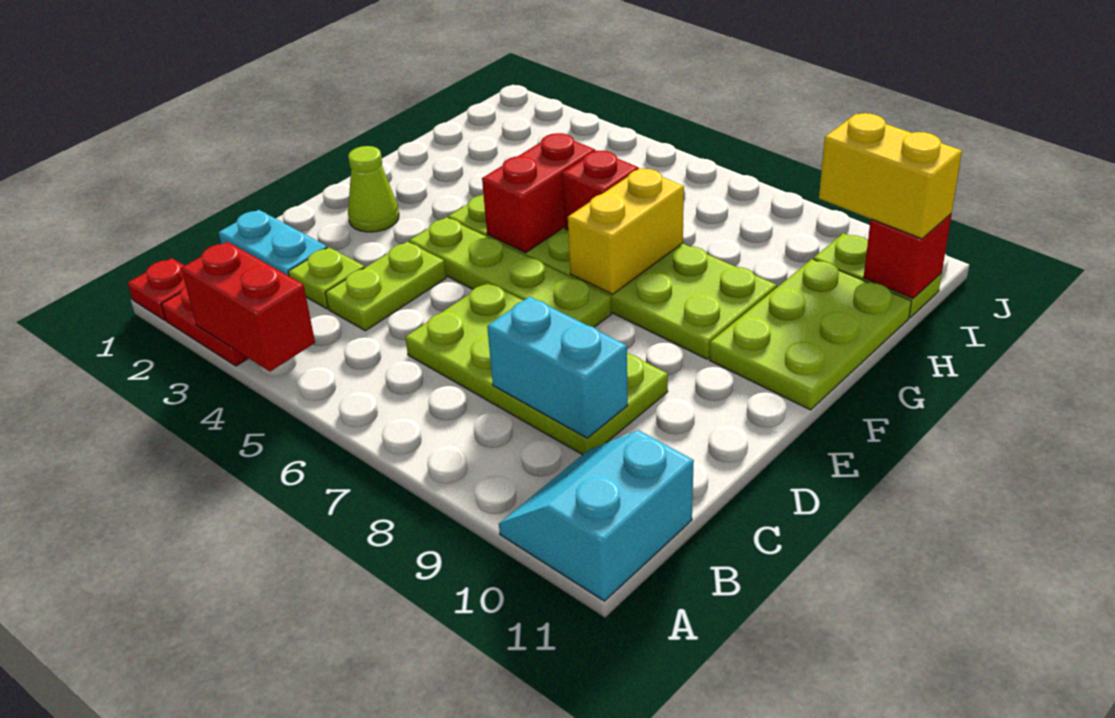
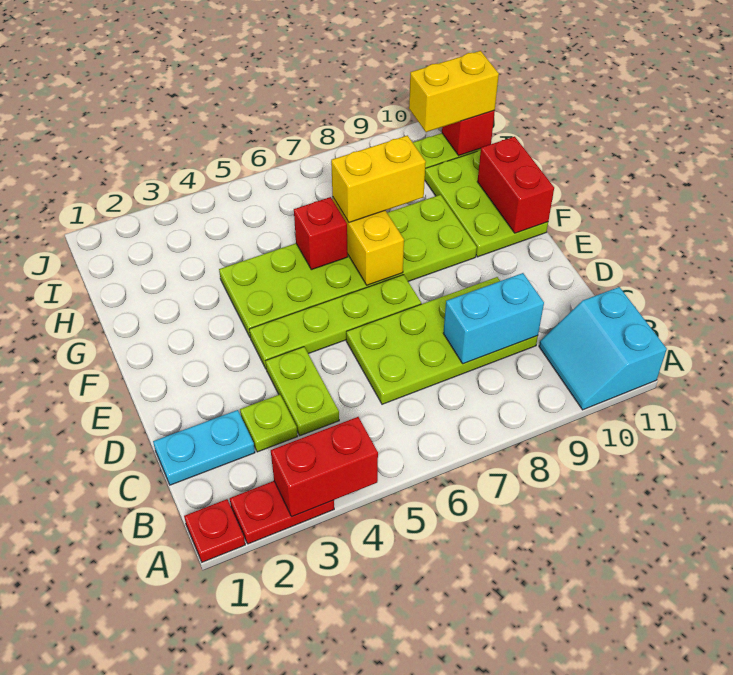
lime cone E2 level 1 -> none
red brick F5:G5 level 2 -> red brick F11:G11 level 2
none -> yellow brick G7:G8 level 3

